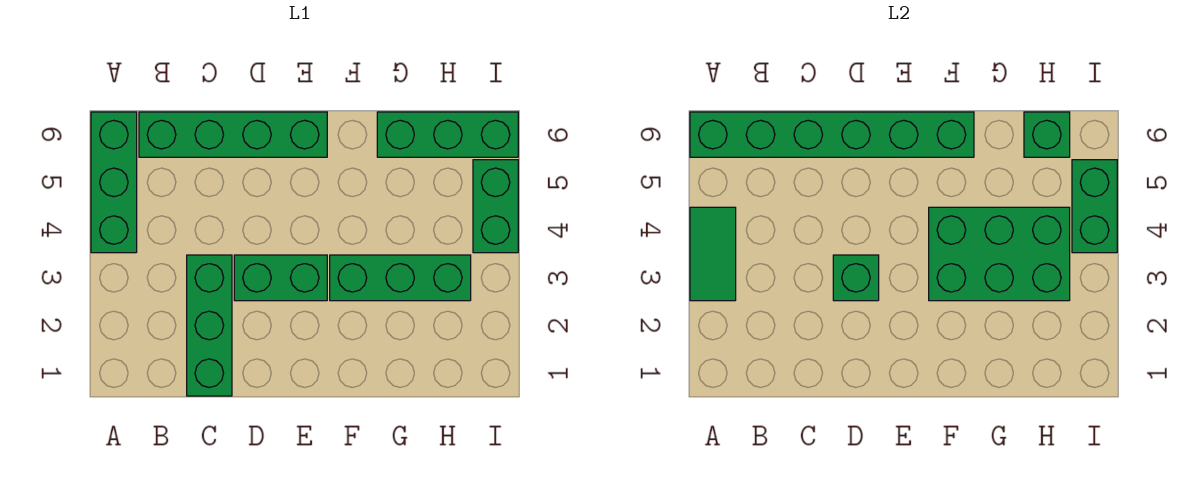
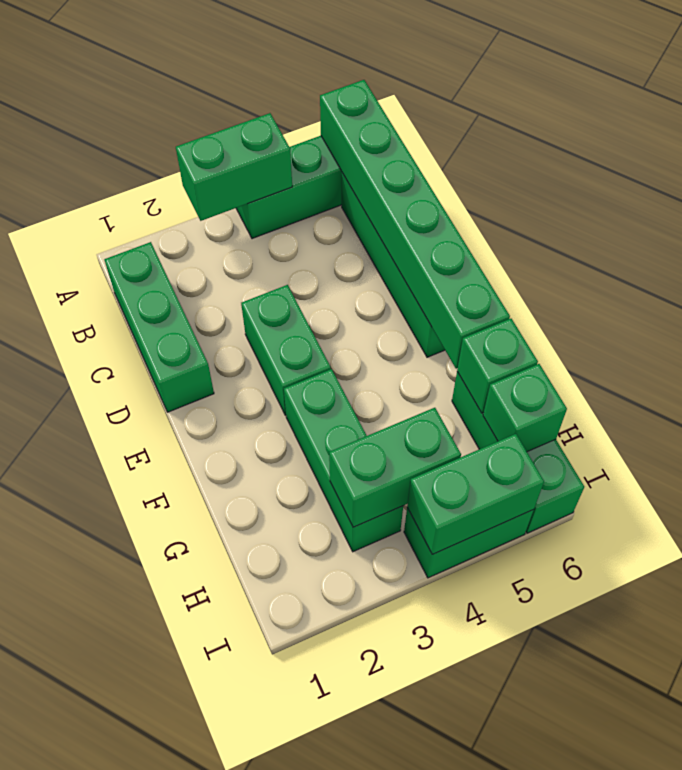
green tile A3:A4 level 2 -> green brick A3:A4 level 2
green brick C1:C3 level 1 -> green brick B1:D1 level 1
green brick D3 level 2 -> green brick G6 level 2
green brick F3:H4 level 2 -> green brick H3:H4 level 2

